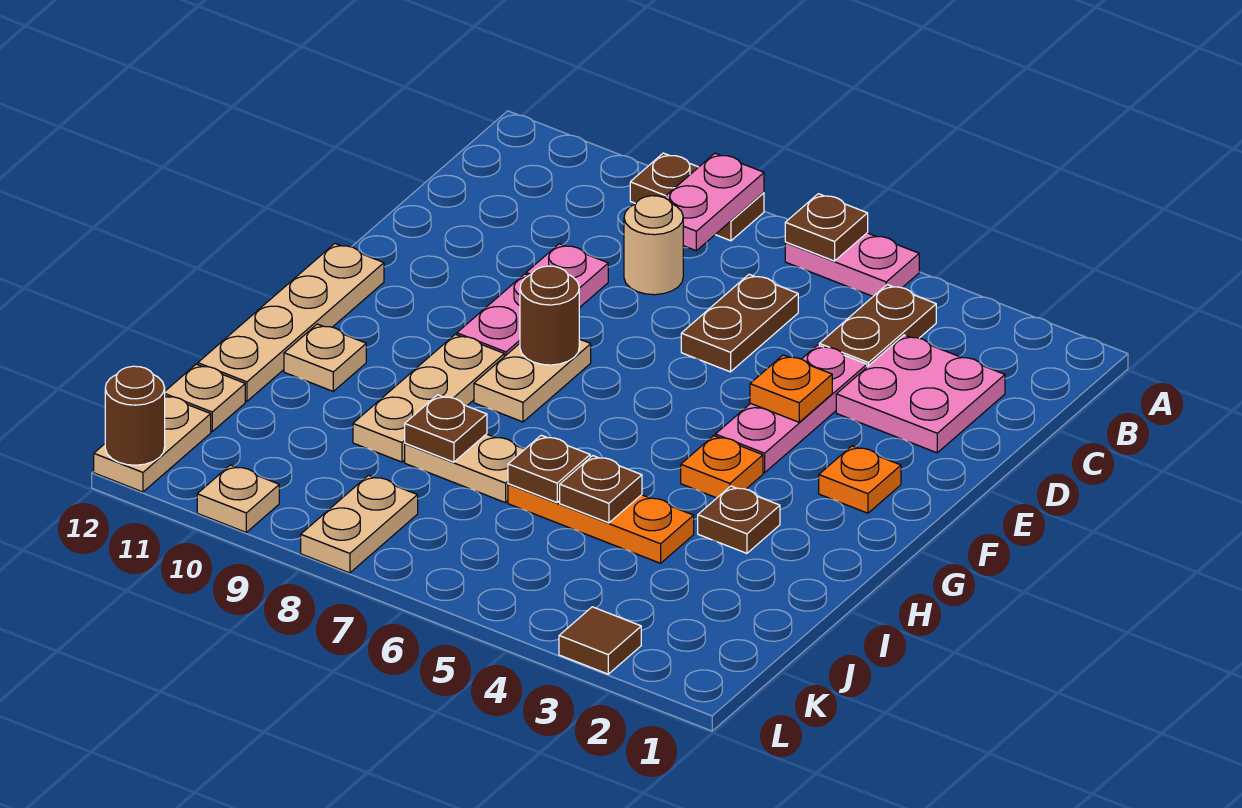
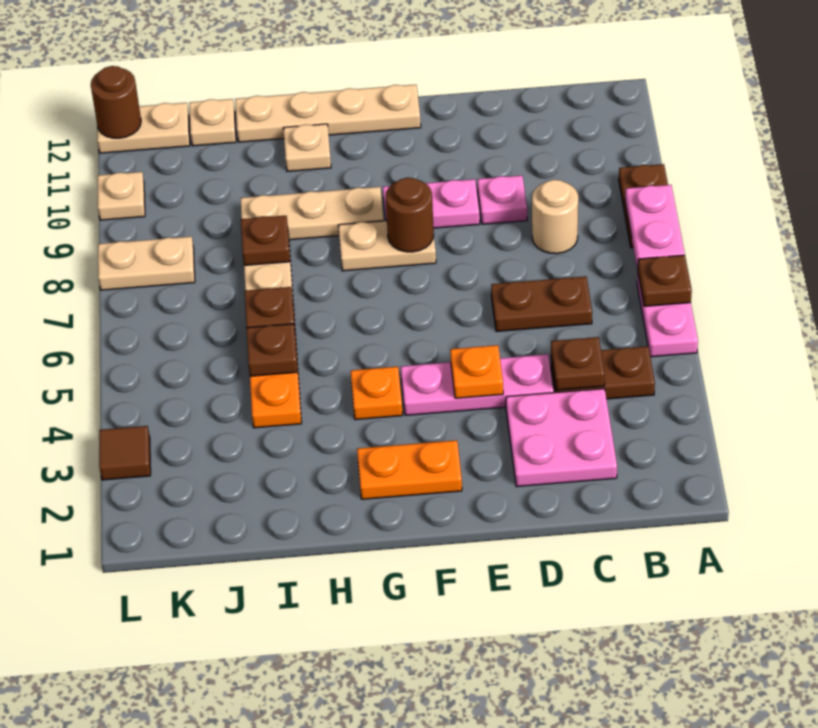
pink plate A8:B8 level 2 -> pink plate A7:A8 level 2
orange plate F2 level 1 -> orange plate F2:G2 level 1
brown plate H3 level 1 -> brown plate C4 level 2

